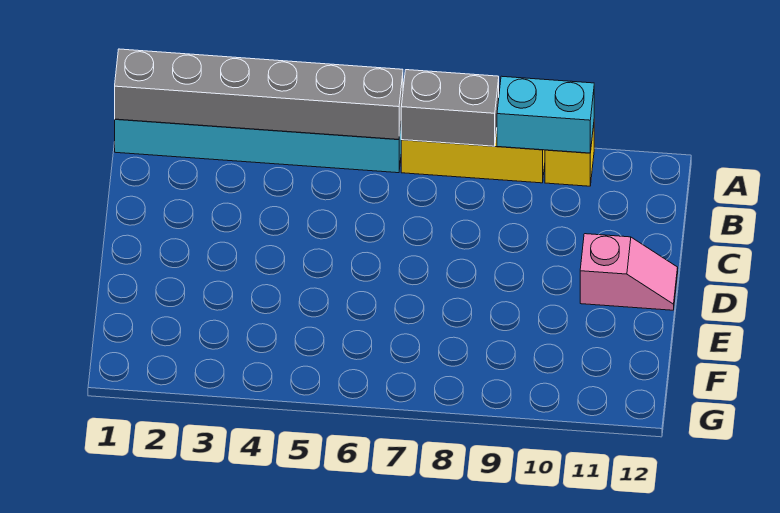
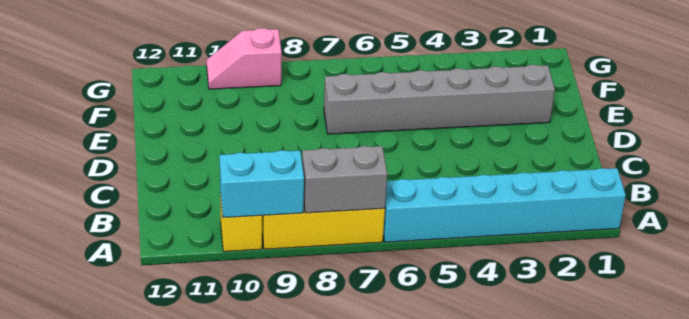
grey brick A1:A6 level 2 -> grey brick E2:E7 level 1
pink slope D11:D12 level 1 top 11 -> pink slope G9:G10 level 1 top 9

